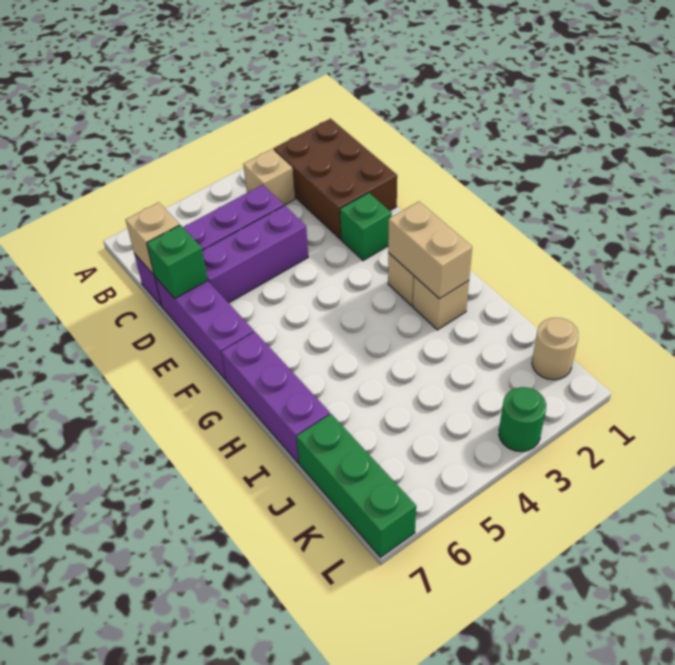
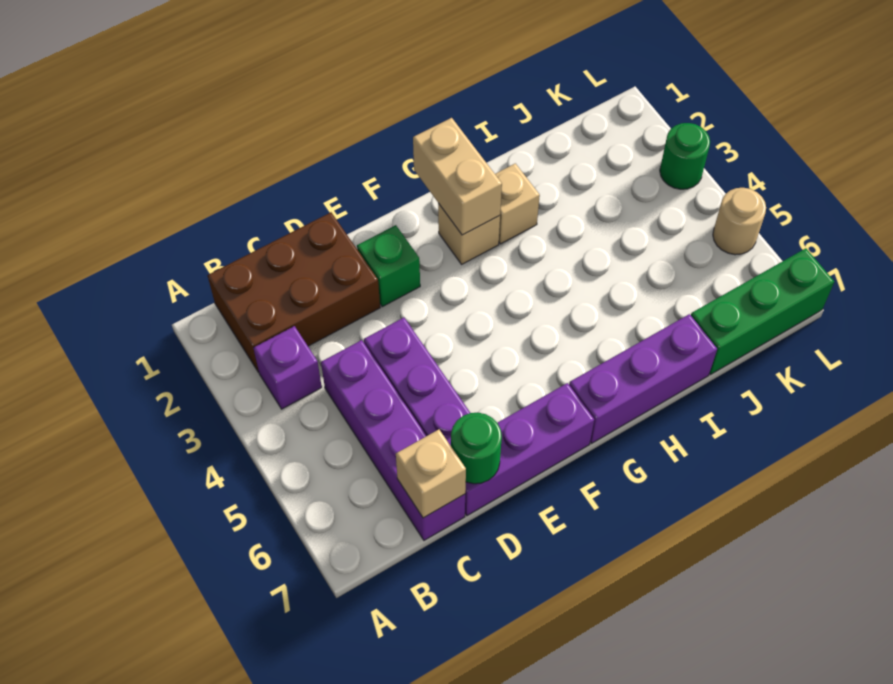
tan brick B3 level 1 -> purple brick B3 level 1
green brick D7 level 2 -> green round brick D7 level 2
tan brick G2:H2 level 2 -> tan brick G1:G2 level 2
tan round brick K1 level 1 -> tan round brick L5 level 1

